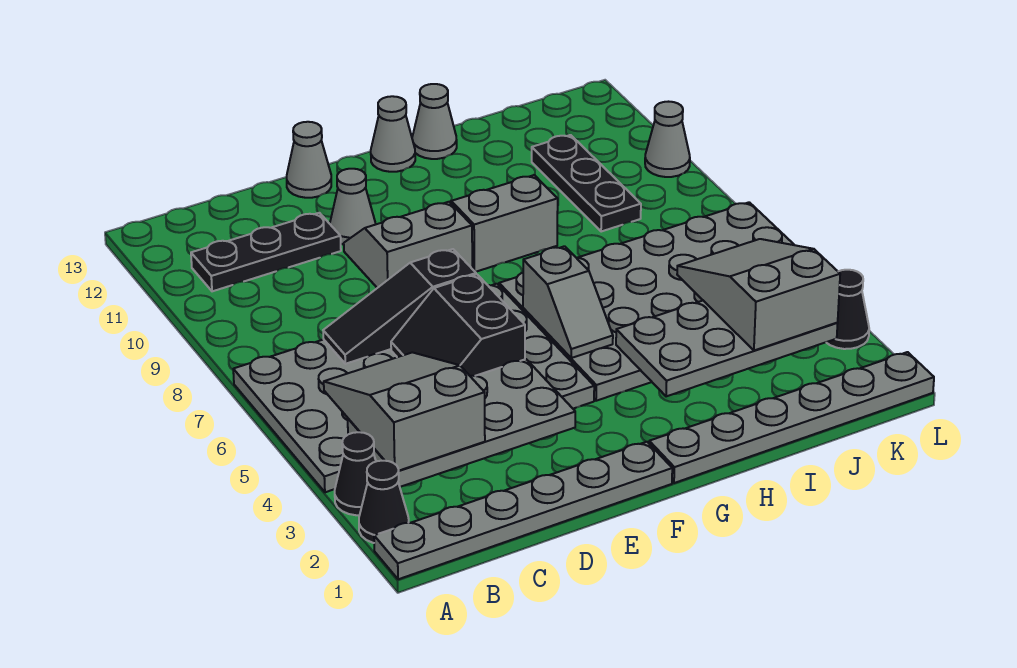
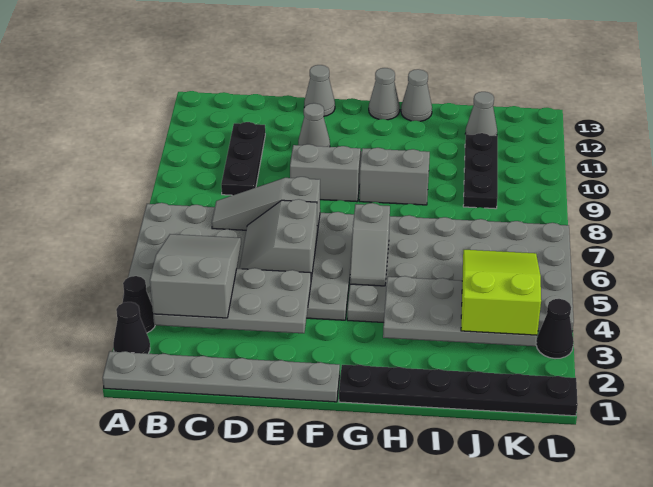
black plate B11:D11 level 1 -> black plate C9:C11 level 1
black slope C7:E7 level 2 top E -> grey slope C7:E7 level 2 top E
black slope D5:E6 level 2 top E -> grey slope D5:E6 level 2 top E
grey plate G1:L1 level 1 -> black plate G1:L1 level 1
grey slope J3:K5 level 3 top 3 -> lime slope J3:K5 level 3 top 3
grey cone L10 level 1 -> grey cone J12 level 1

